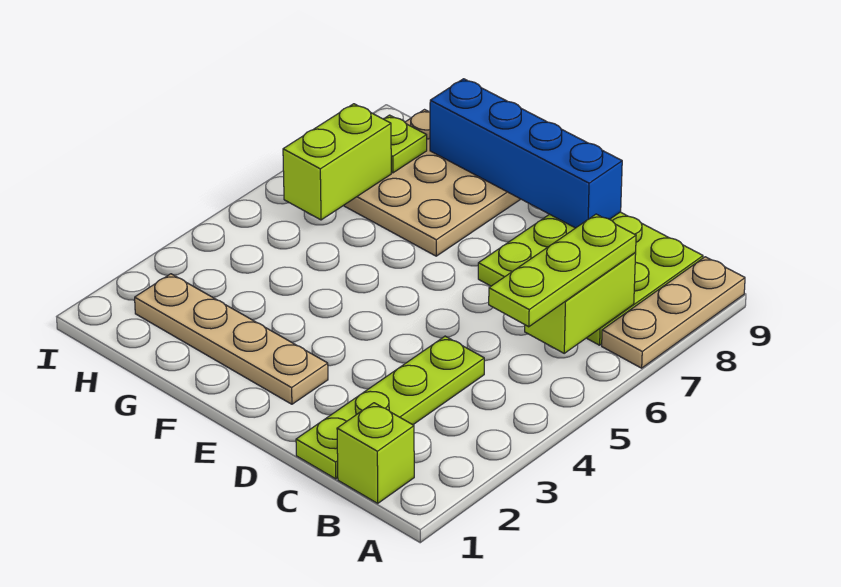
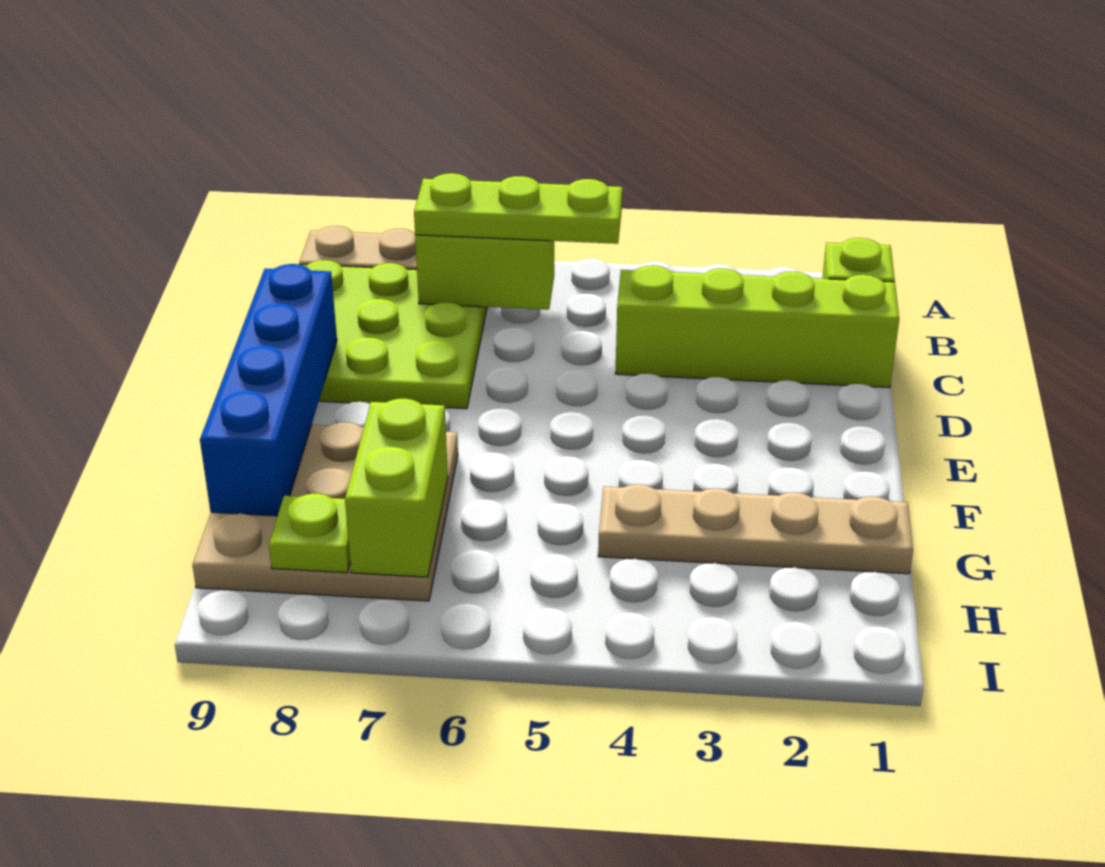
lime plate C1:C4 level 1 -> lime brick C1:C4 level 1
tan plate E2:H2 level 1 -> tan plate G1:G4 level 1
lime brick H6:H7 level 2 -> lime brick G7:H7 level 2

